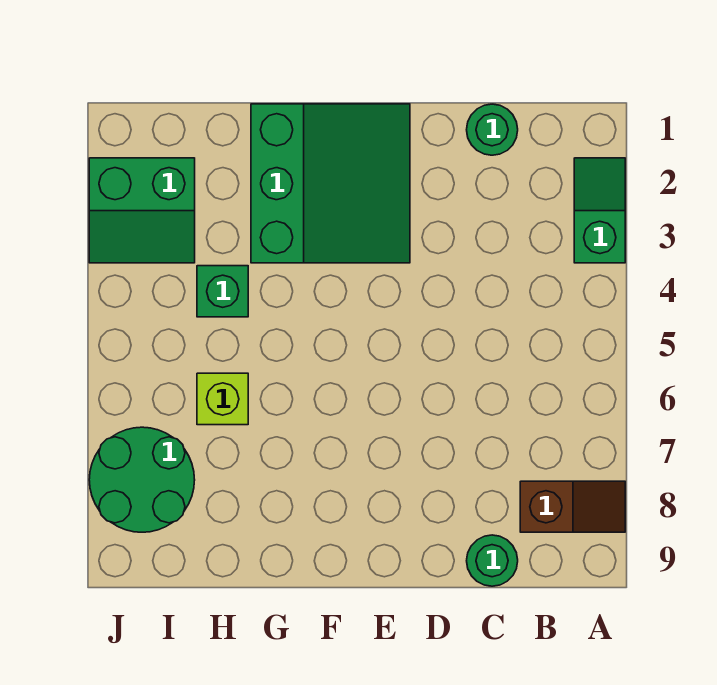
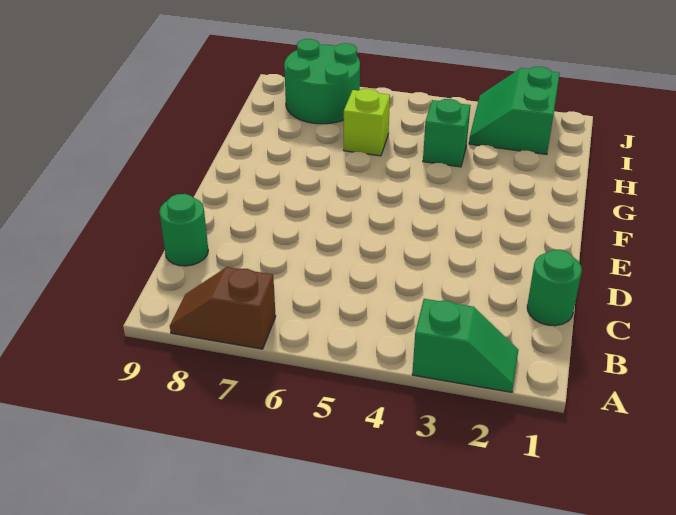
brown slope A8:B8 level 1 top B -> brown slope A7:A8 level 1 top 7
green slope E1:G3 level 1 top G -> none

